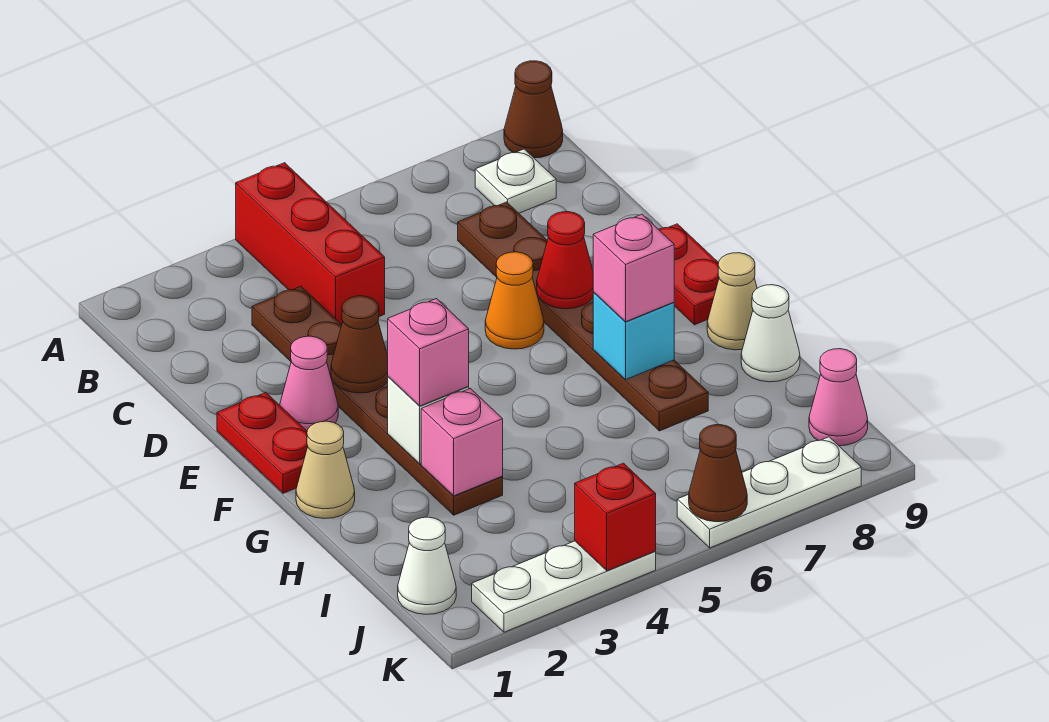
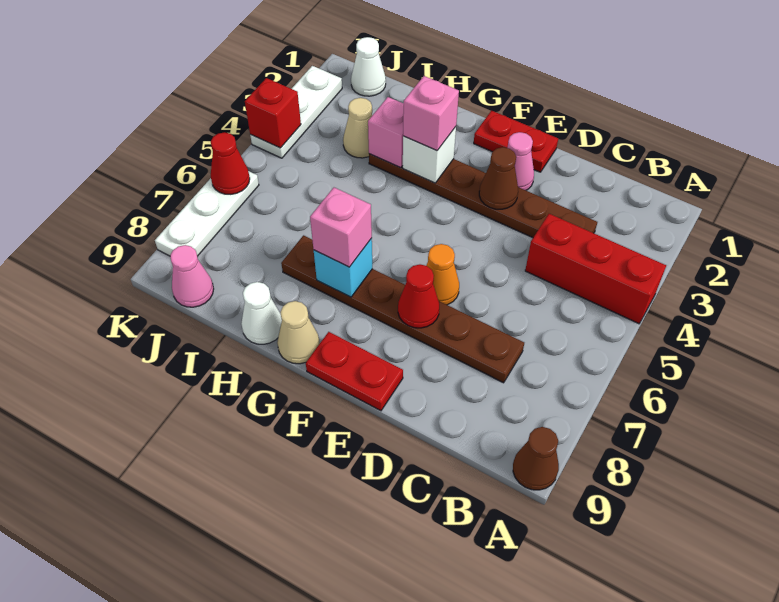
white plate B8 level 1 -> none
tan cone G1 level 1 -> tan cone I3 level 1
brown cone K6 level 2 -> red cone K6 level 2

